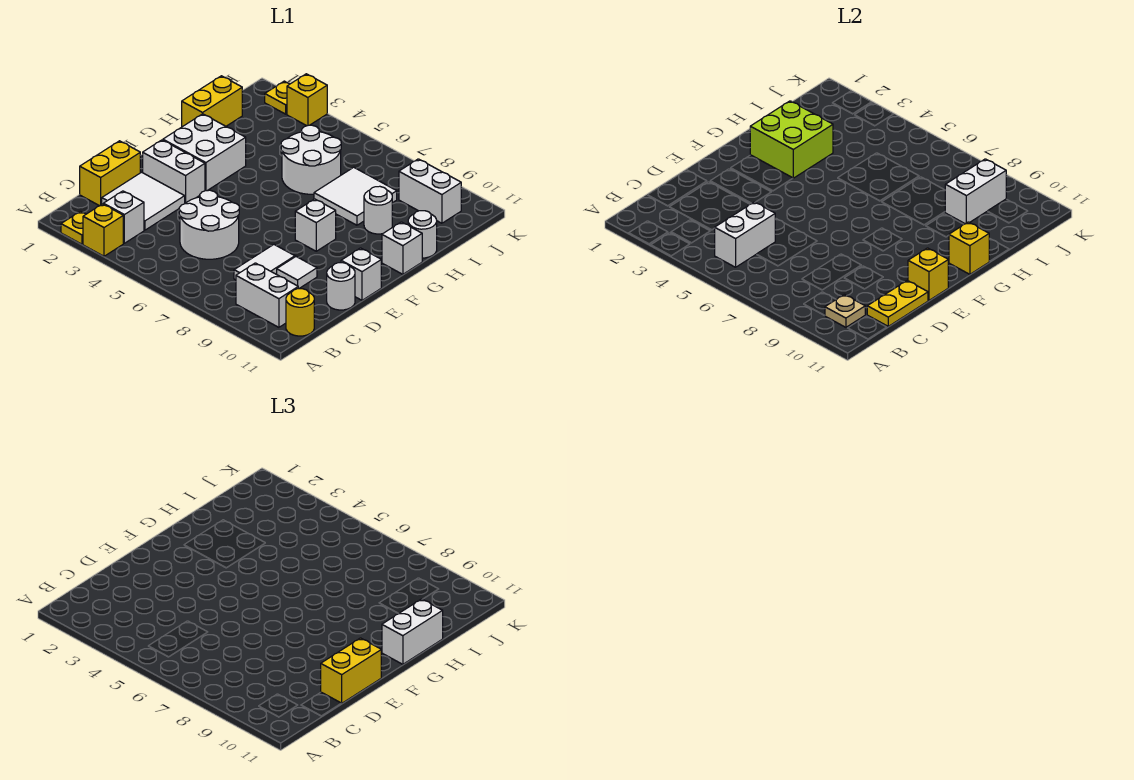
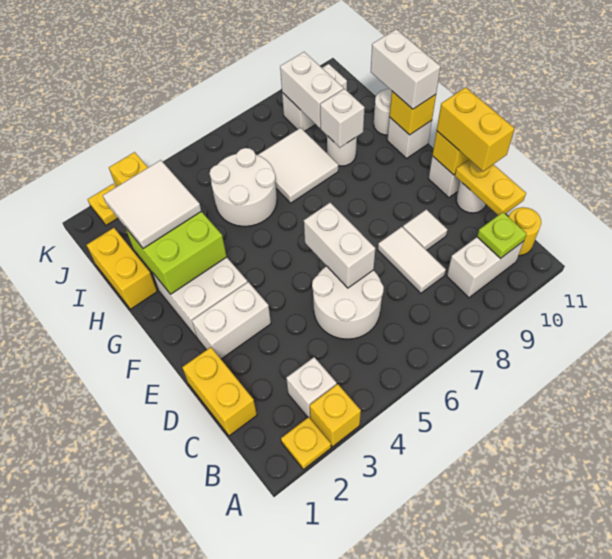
white brick B5:C5 level 2 -> white brick D6:E6 level 2
tan plate B10 level 2 -> lime plate B10 level 2
white tile C2:D3 level 1 -> white tile H2:I3 level 3
white brick F8 level 1 -> white brick H9 level 2

